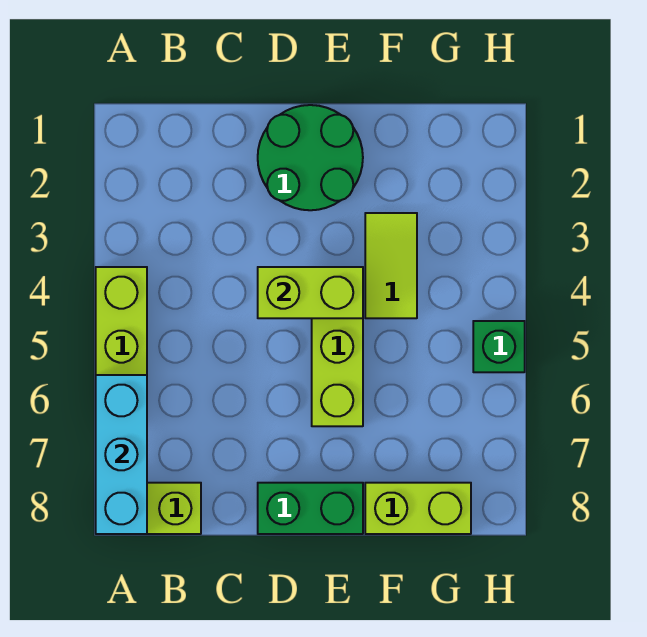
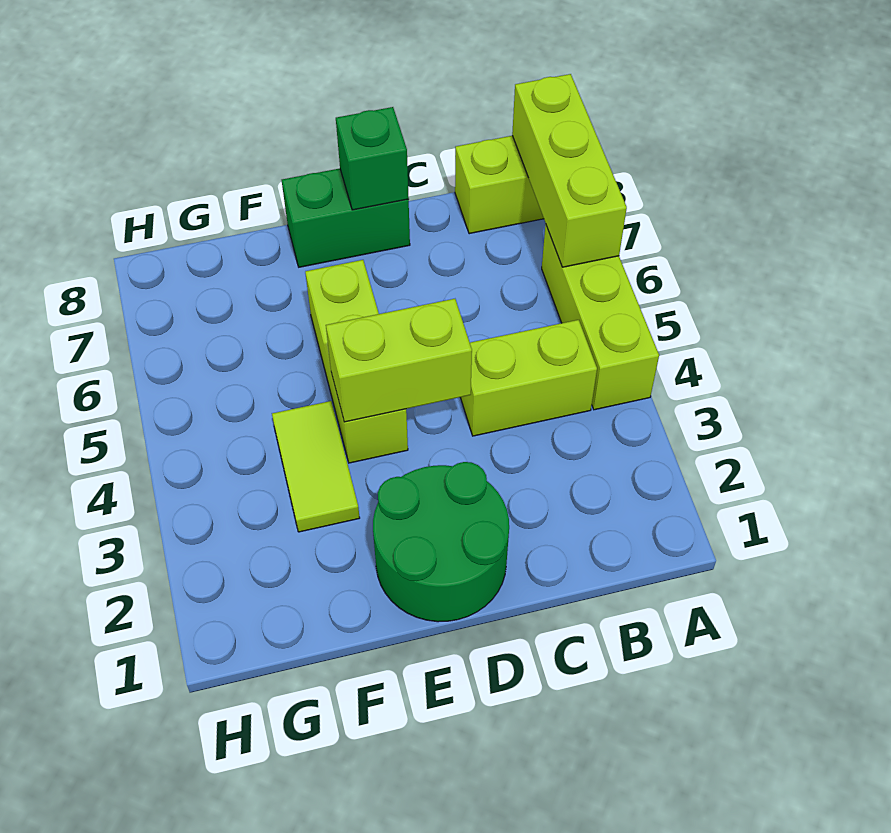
cyan brick A6:A8 level 2 -> lime brick A6:A8 level 2
lime brick F8:G8 level 1 -> lime brick B4:C4 level 1
green brick H5 level 1 -> green brick D8 level 2

